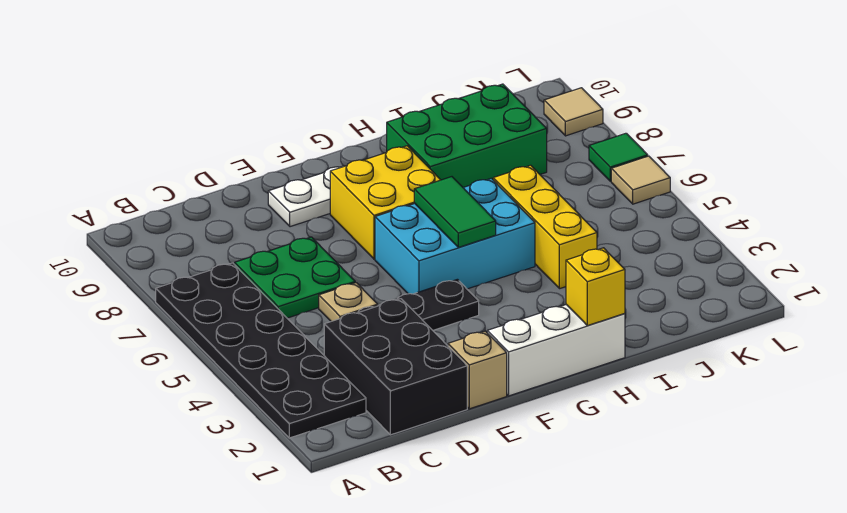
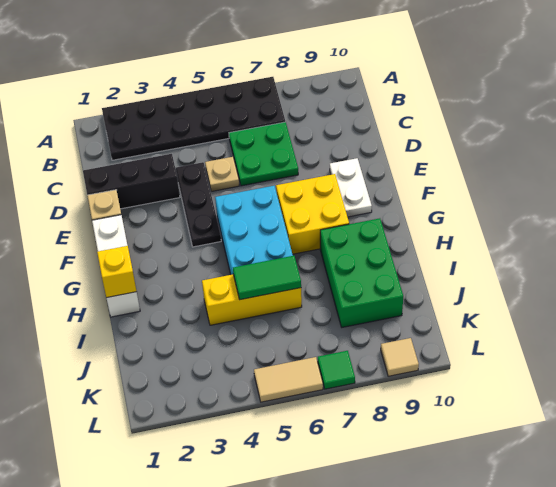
black brick C1:D3 level 1 -> black brick D1:D3 level 1
green tile G5:G6 level 2 -> green tile I5:I6 level 2
tan tile L6 level 1 -> tan tile L5:L6 level 1

